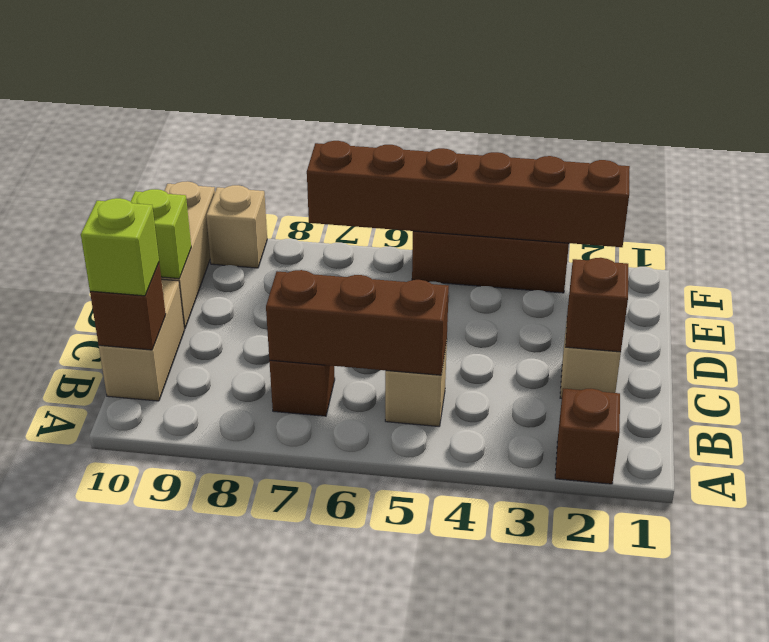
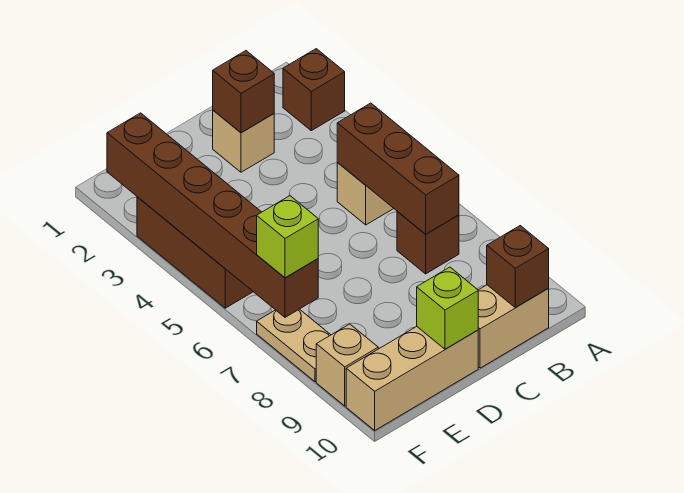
lime brick B10 level 3 -> lime brick F7 level 3
none -> tan plate F7:F8 level 1

